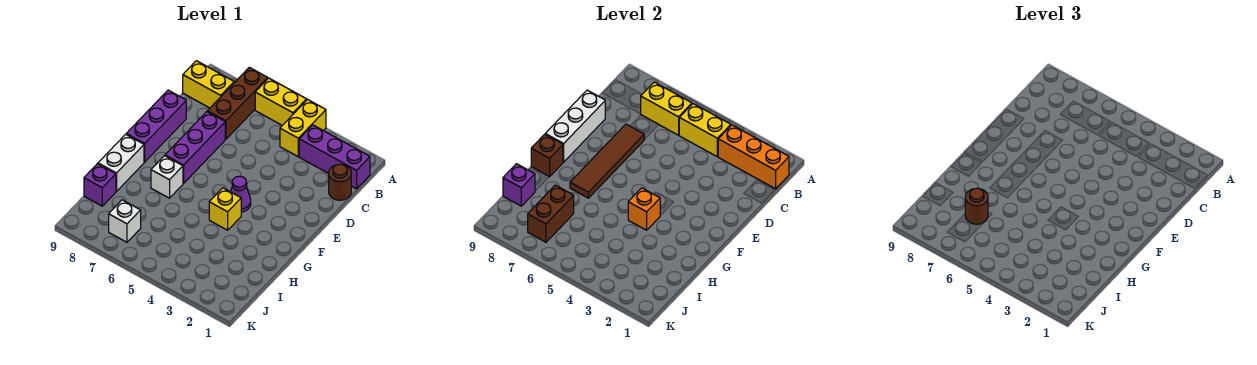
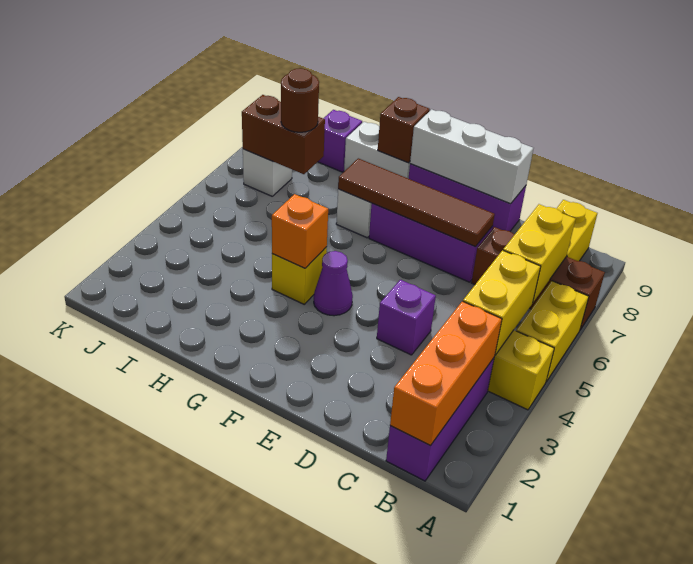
brown round brick C1 level 1 -> none
purple brick I9 level 2 -> purple brick D4 level 1

